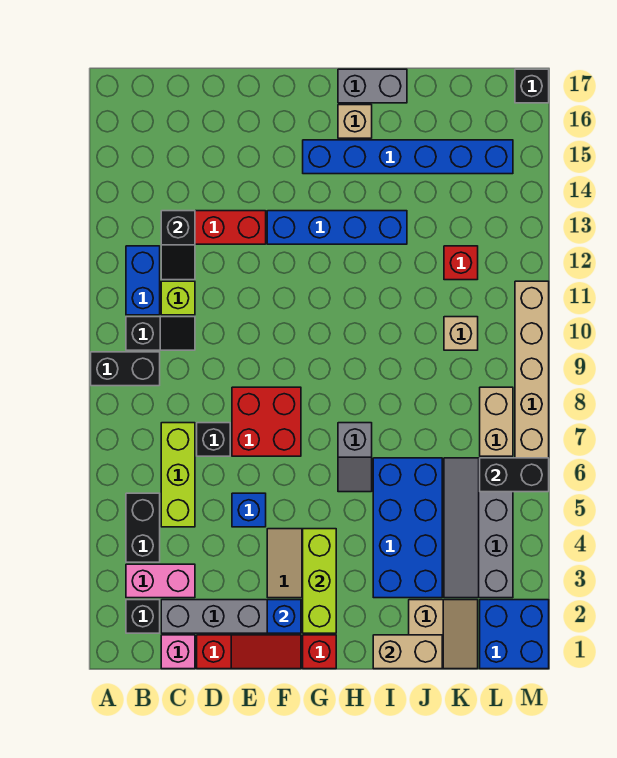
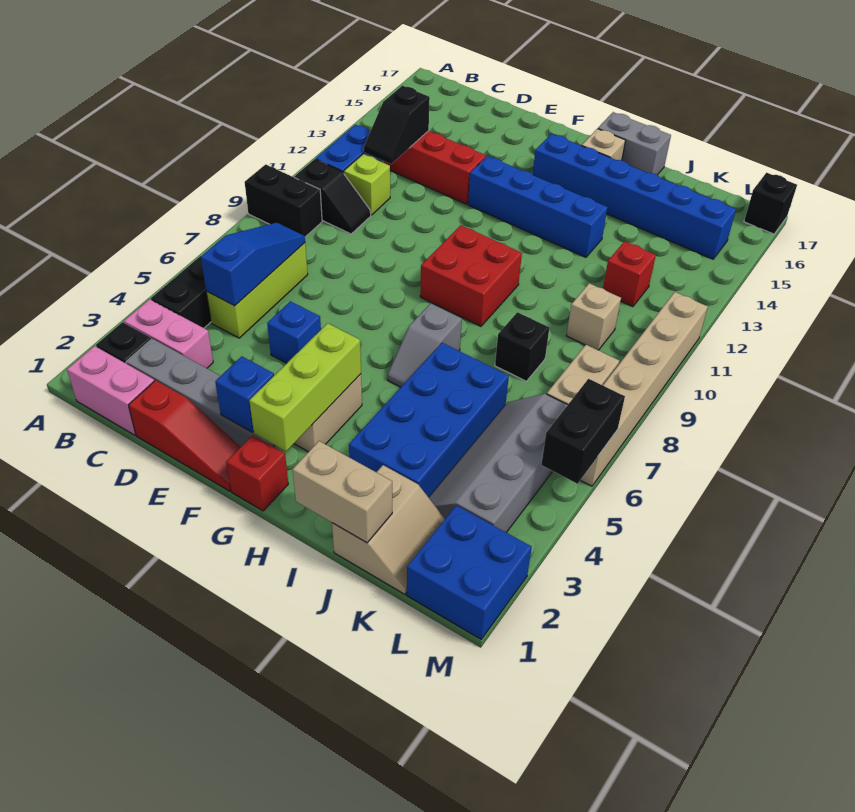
pink brick C1 level 1 -> pink brick B1:C1 level 1
none -> blue slope C5:C7 level 2 top 5
black brick D7 level 1 -> black brick J8 level 1
red brick E7:F8 level 1 -> red brick G9:H10 level 1
black brick L6:M6 level 2 -> black brick M5:M6 level 2

